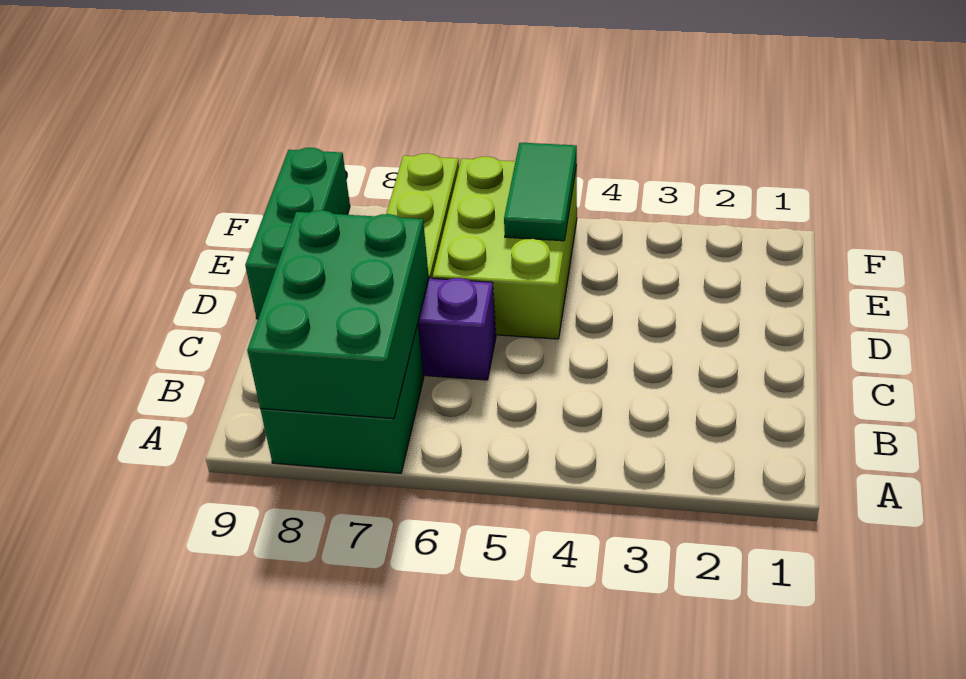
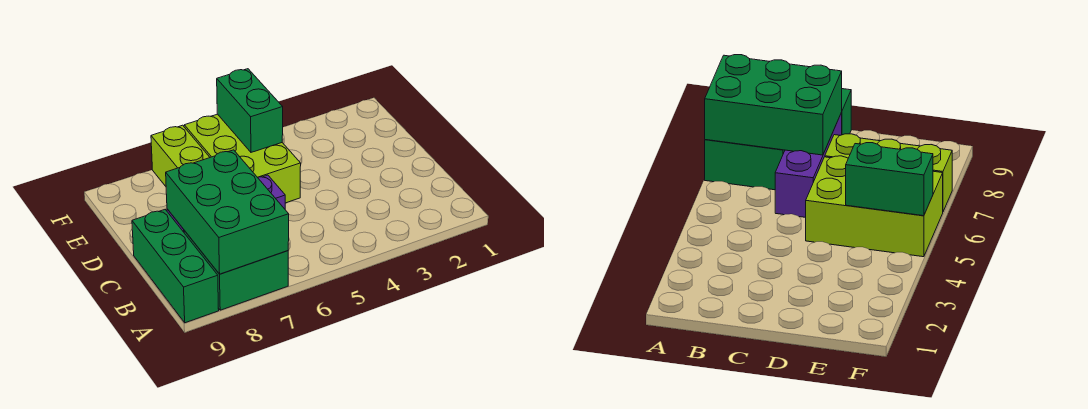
green brick D9:F9 level 1 -> green brick A9:C9 level 1
green tile E5:F5 level 2 -> green brick E5:F5 level 2

